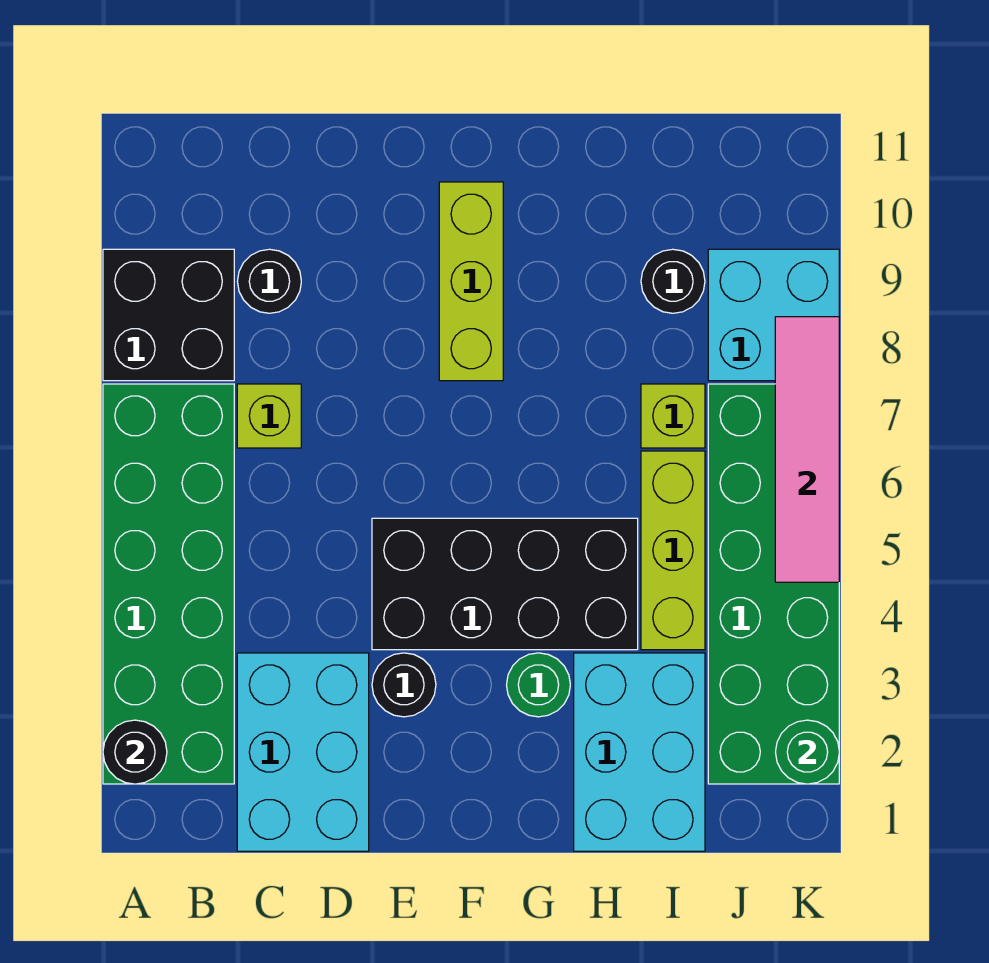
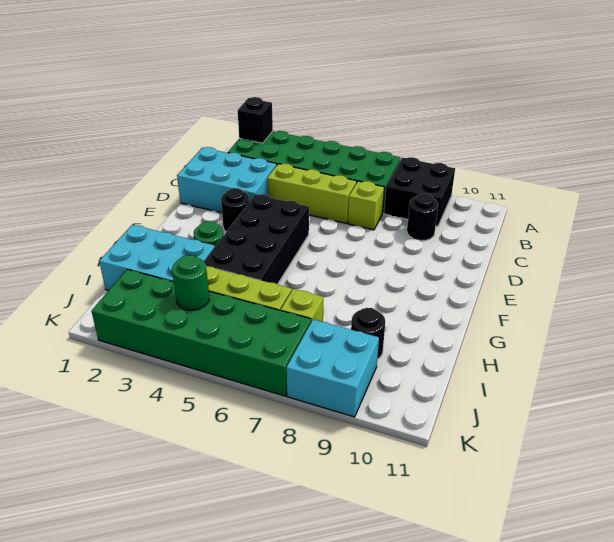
black round brick A2 level 2 -> black brick A2 level 2
lime brick F8:F10 level 1 -> lime brick C4:C6 level 1
green round brick K2 level 2 -> green round brick J4 level 2
pink tile K5:K8 level 2 -> none

